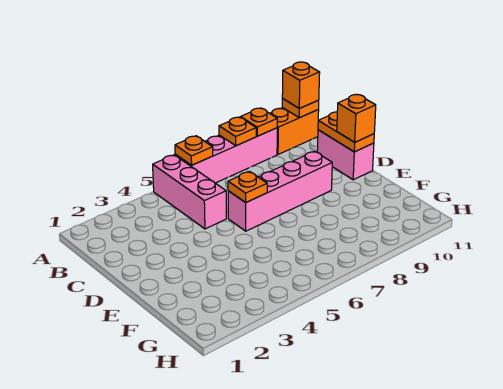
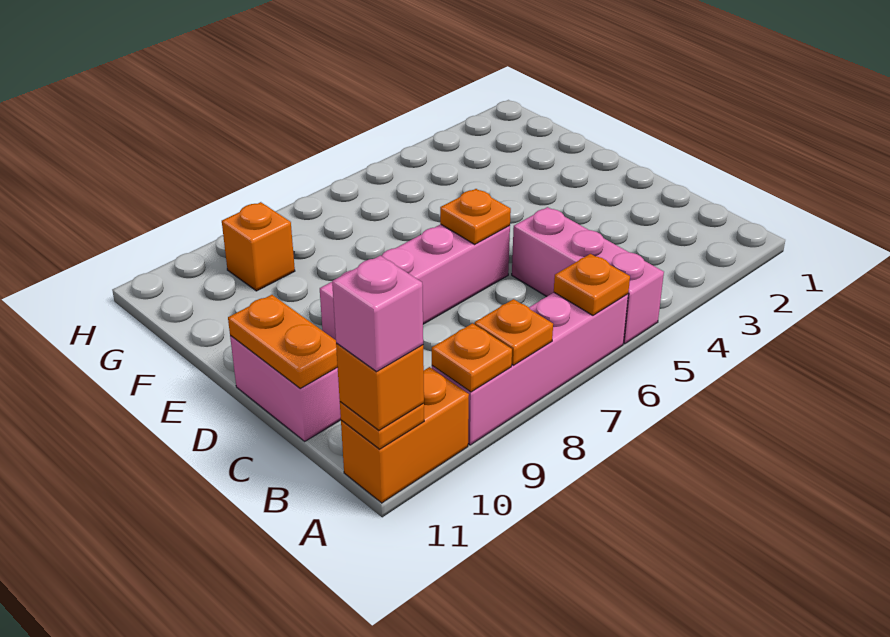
none -> pink brick A11 level 4
orange brick D11 level 3 -> orange brick G9 level 1

